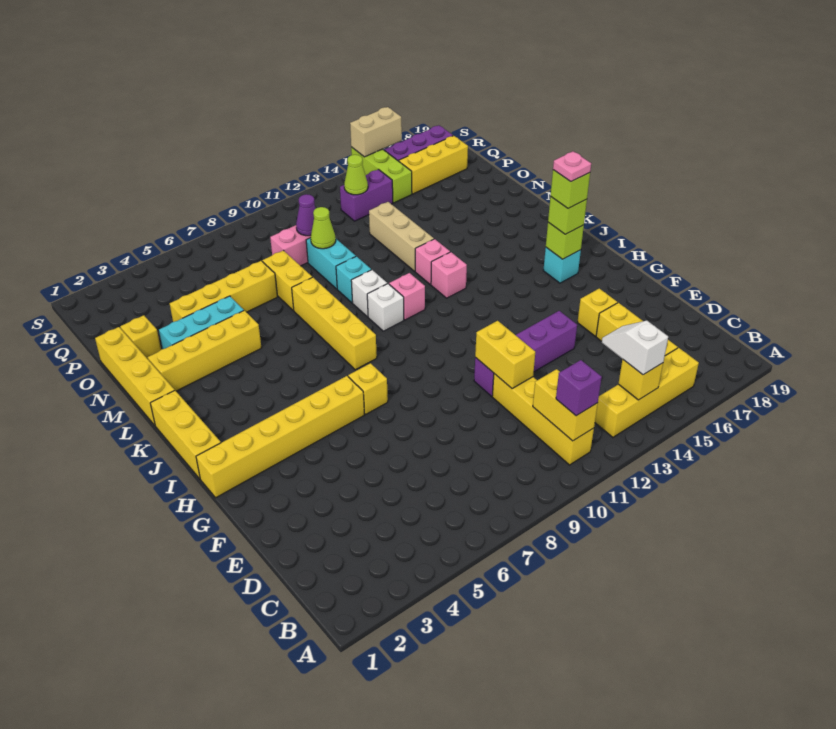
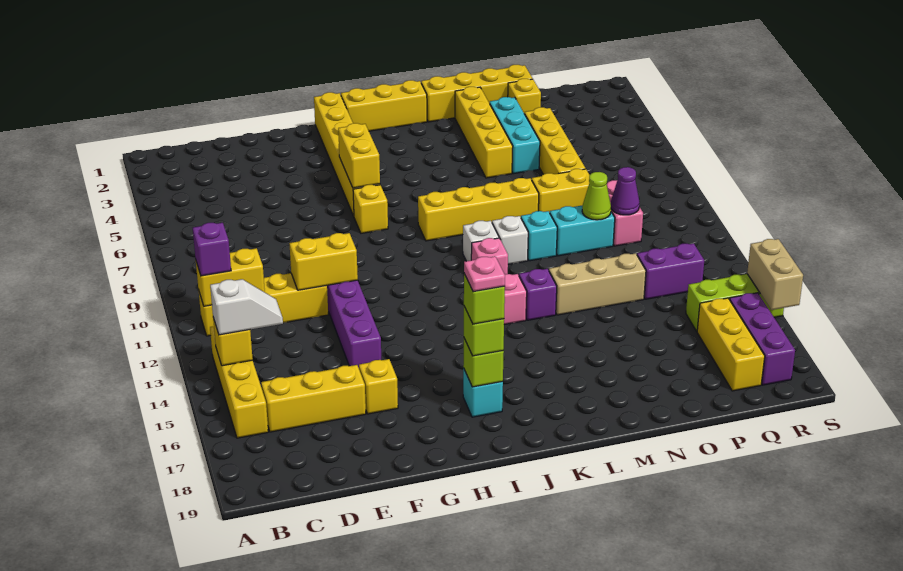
none -> yellow brick H5:H6 level 2
pink brick L13 level 1 -> purple brick L13 level 1
purple brick Q13:Q14 level 1 -> purple brick P13:Q13 level 1
lime cone Q13 level 2 -> none

